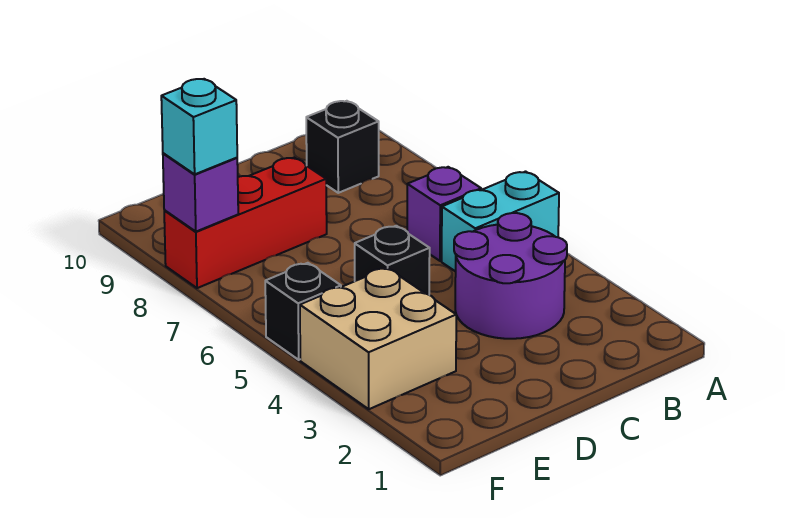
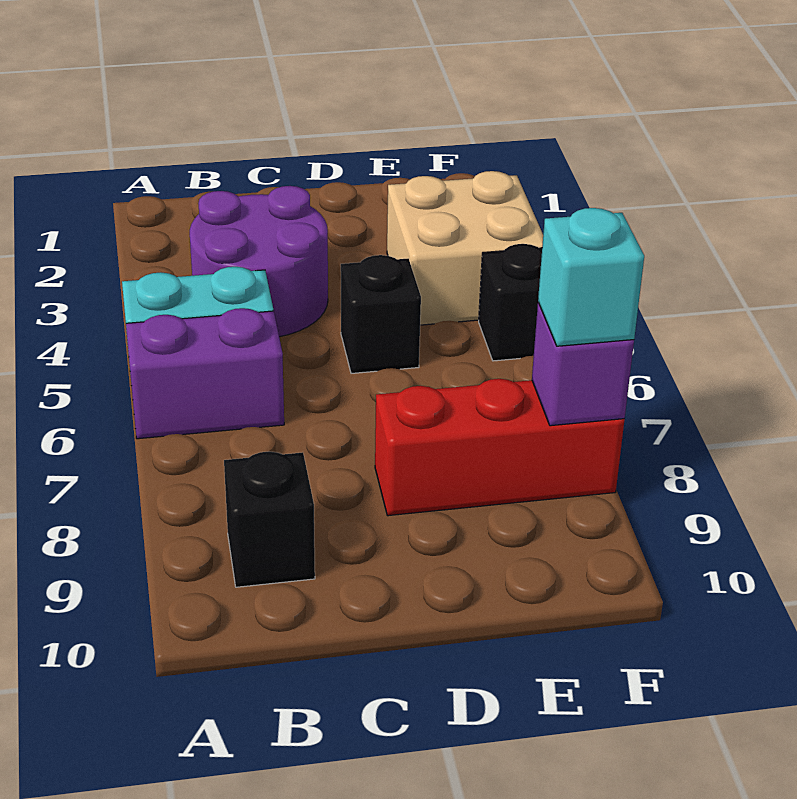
purple brick B6 level 1 -> purple brick A6:B6 level 1

